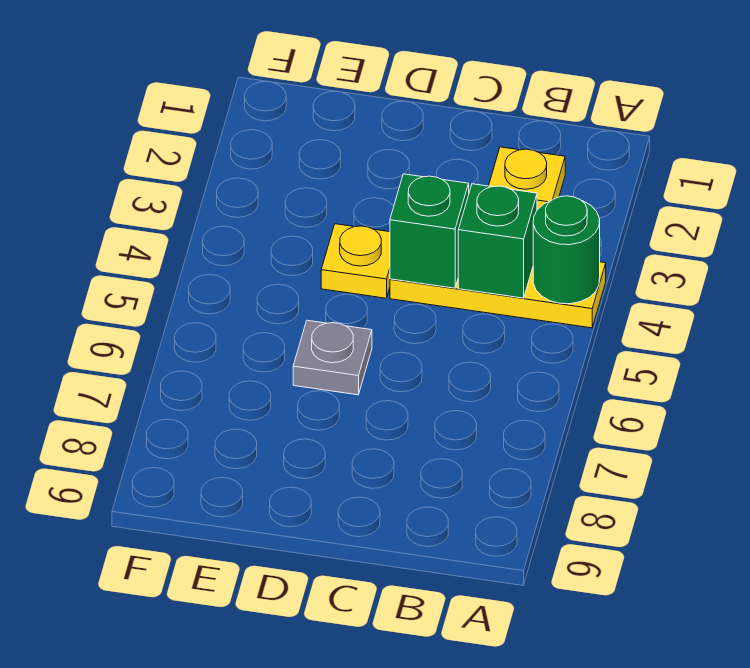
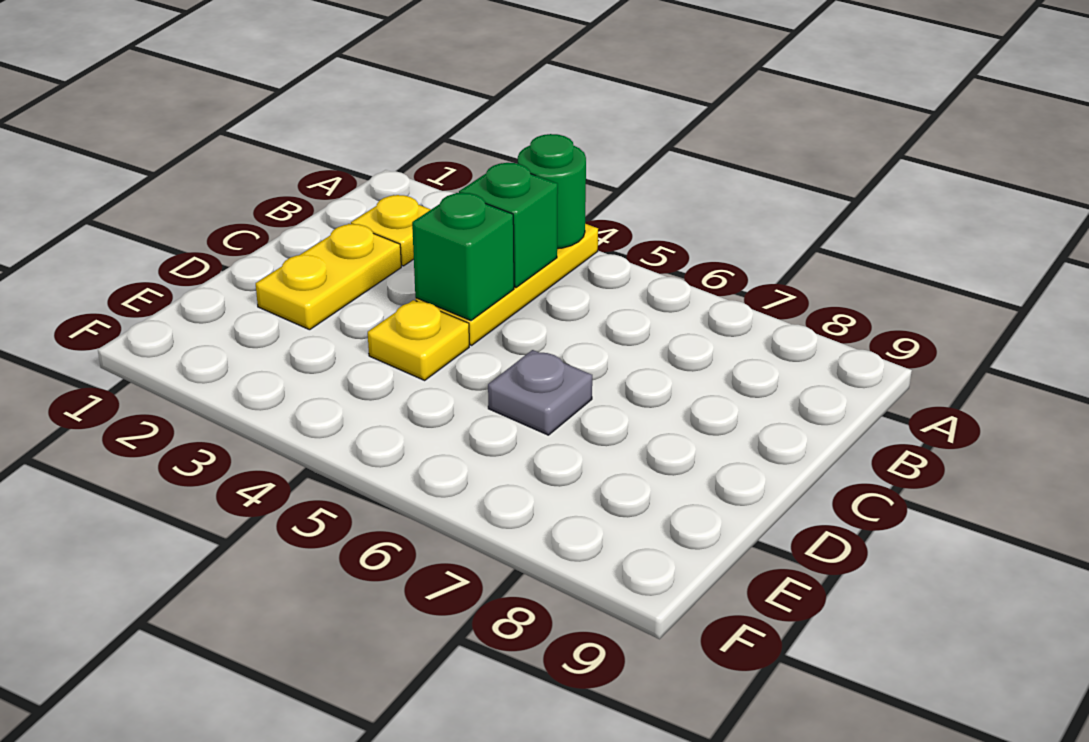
none -> yellow plate C2:D2 level 1

